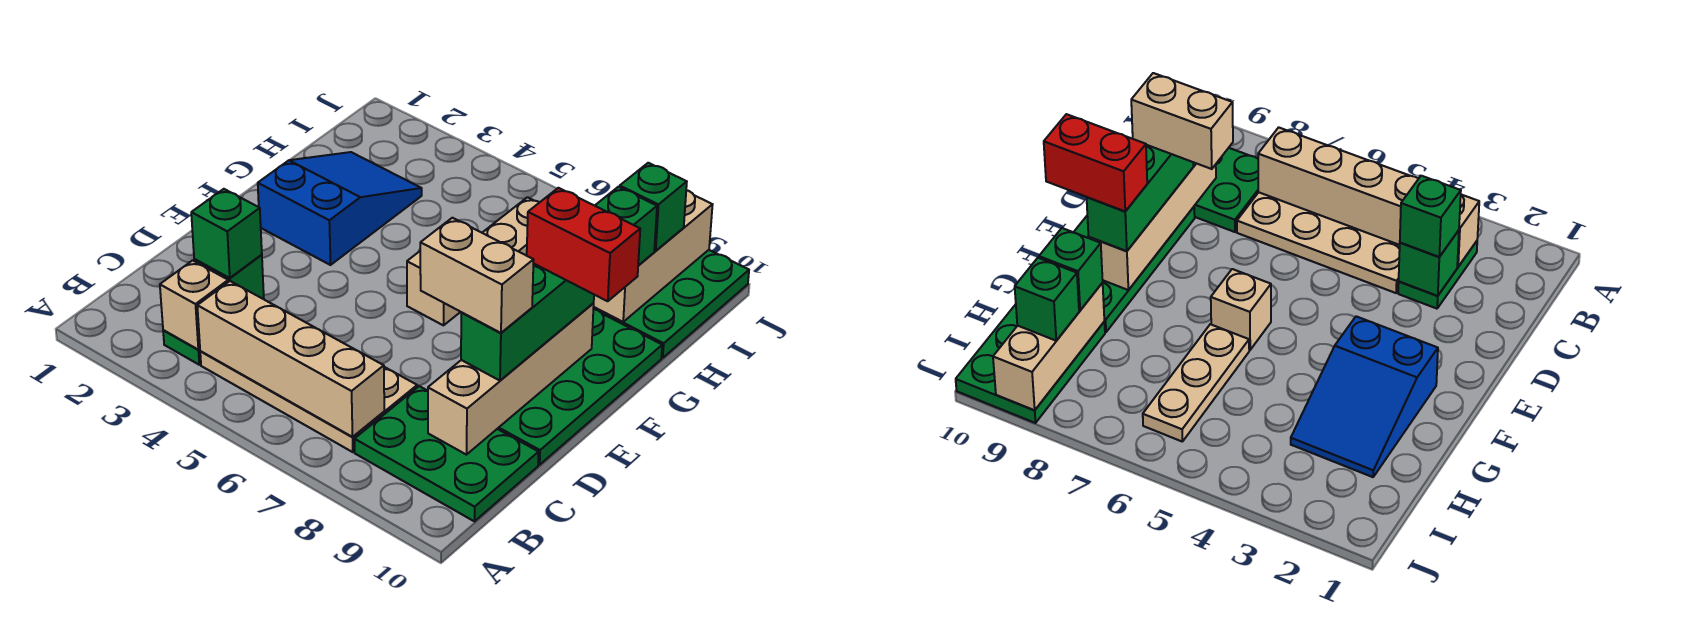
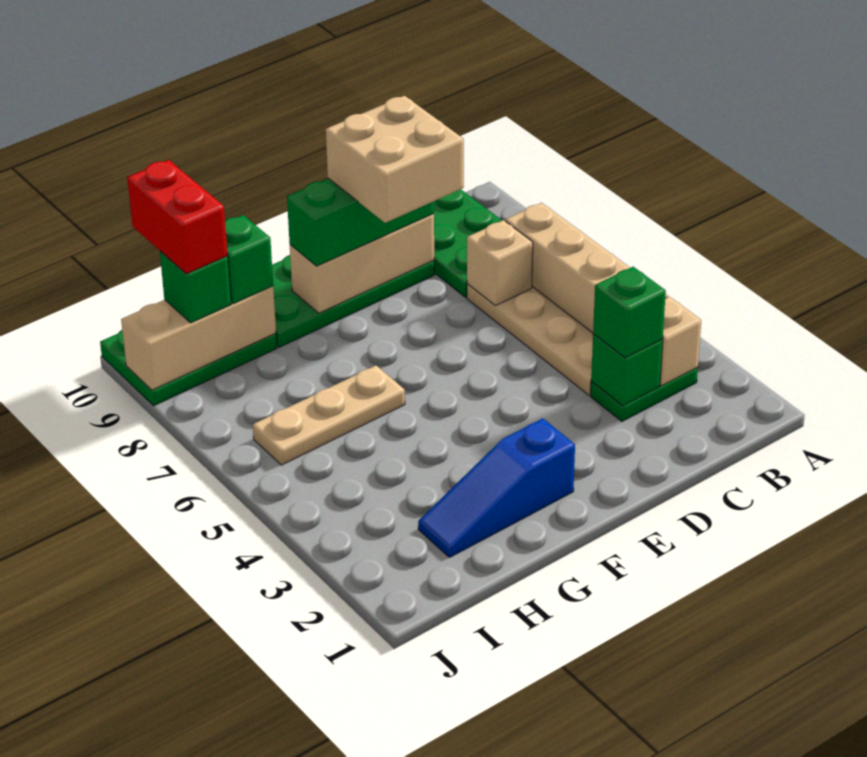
tan brick C9:F9 level 2 -> tan brick D9:F9 level 2
tan brick D8:D9 level 4 -> tan brick D8:E9 level 4
blue slope F2:H3 level 1 top F -> blue slope F2:H2 level 1 top F
tan brick F6 level 1 -> tan brick C7 level 2
red brick F9:F10 level 4 -> red brick I9:I10 level 4

